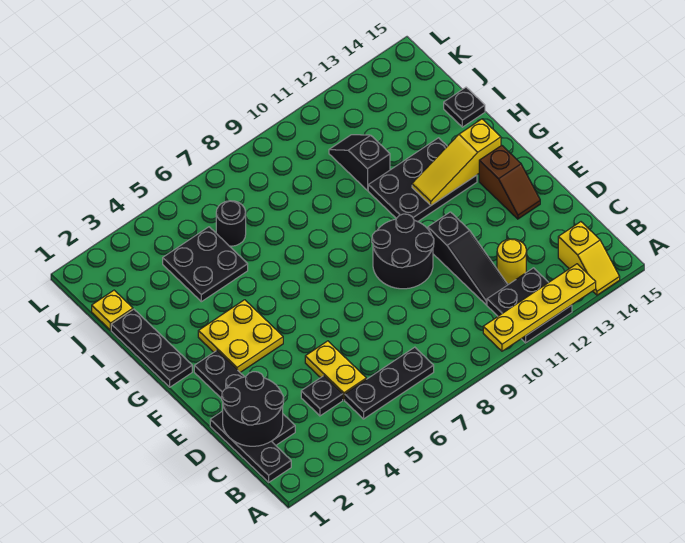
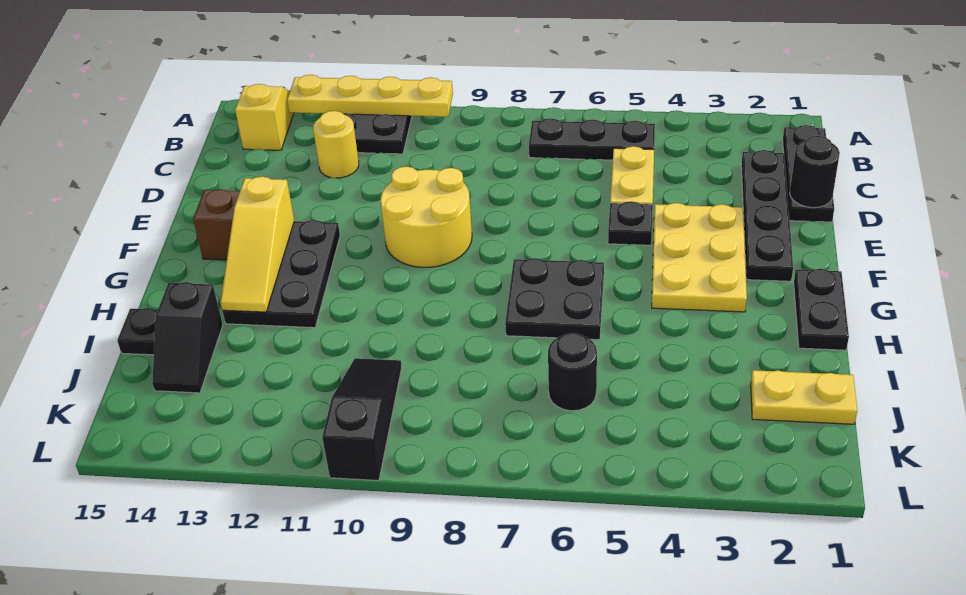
black round brick C1:D2 level 2 -> black round brick D1 level 2
black plate C4 level 1 -> black plate E5 level 1
black slope C11:E11 level 1 top E -> black slope J10:L10 level 1 top L
black round brick E9:F10 level 1 -> yellow round brick E9:F10 level 1
yellow plate F3:G4 level 1 -> yellow plate E3:G4 level 1
black plate G1:I1 level 1 -> black plate G1:H1 level 1
black plate G11:H13 level 1 -> black plate F12:H13 level 1
yellow slope G12:G14 level 2 top 14 -> yellow slope F13:H13 level 2 top F
black plate I4:J5 level 1 -> black plate G6:H7 level 1
black slope I11:J11 level 1 top I -> black slope I14:J14 level 1 top I
yellow plate J1 level 1 -> yellow plate J1:J2 level 1

